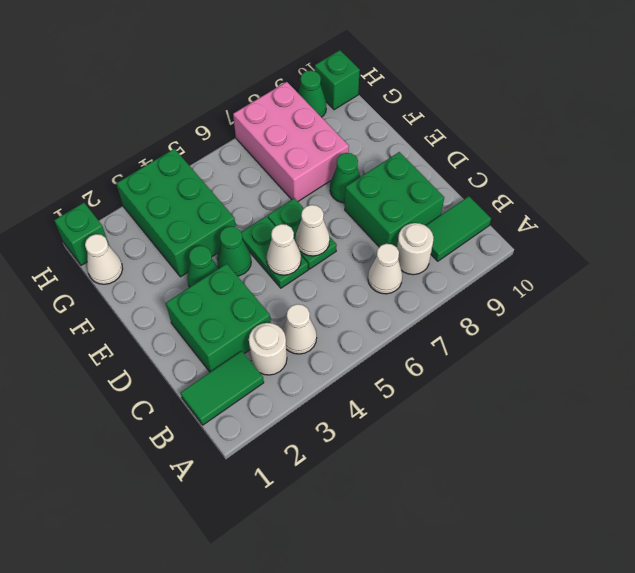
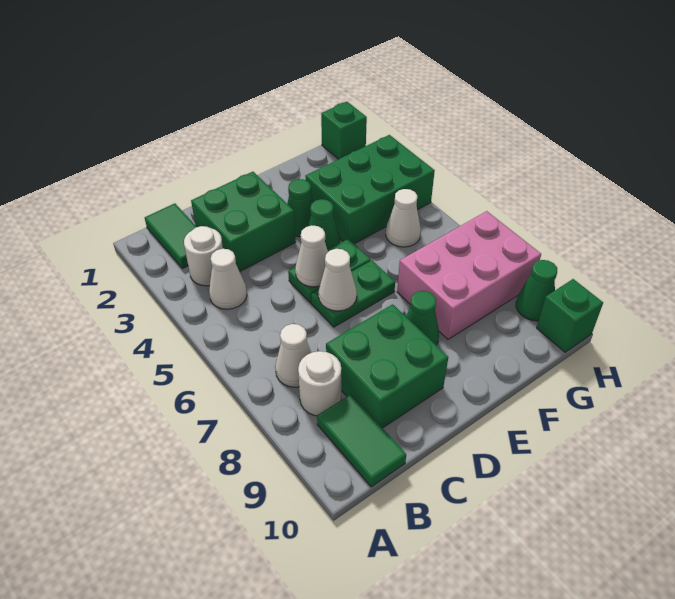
white cone G1 level 1 -> white cone G5 level 1

